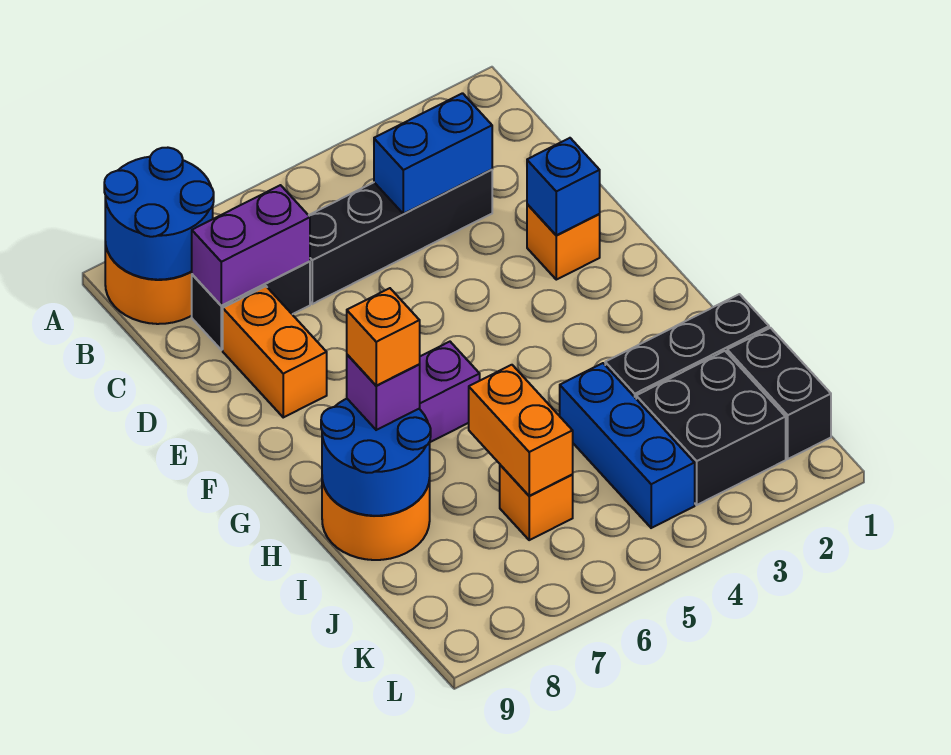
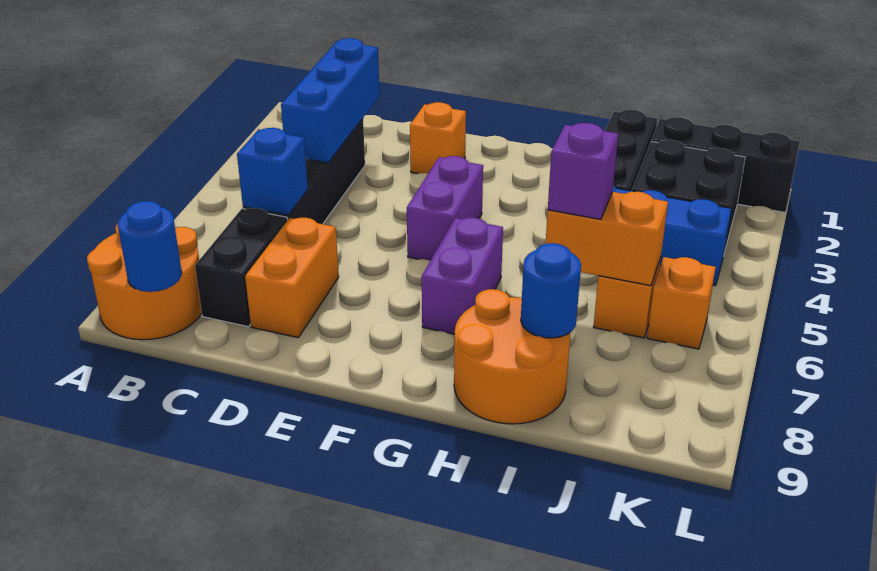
blue round brick A8:B9 level 2 -> blue round brick B9 level 2
blue brick C3:C4 level 2 -> blue brick C2:C4 level 2
purple brick C7:C8 level 2 -> purple brick F4:F5 level 1
orange brick D8:E8 level 1 -> orange brick D7:D8 level 1
blue brick E2 level 2 -> blue brick C6 level 2
blue round brick H8:I9 level 2 -> blue round brick I8 level 2
purple brick H8 level 3 -> purple brick I6 level 3
orange brick H8 level 4 -> orange brick K6 level 1
black brick J1:K1 level 1 -> black brick J1:L1 level 1

